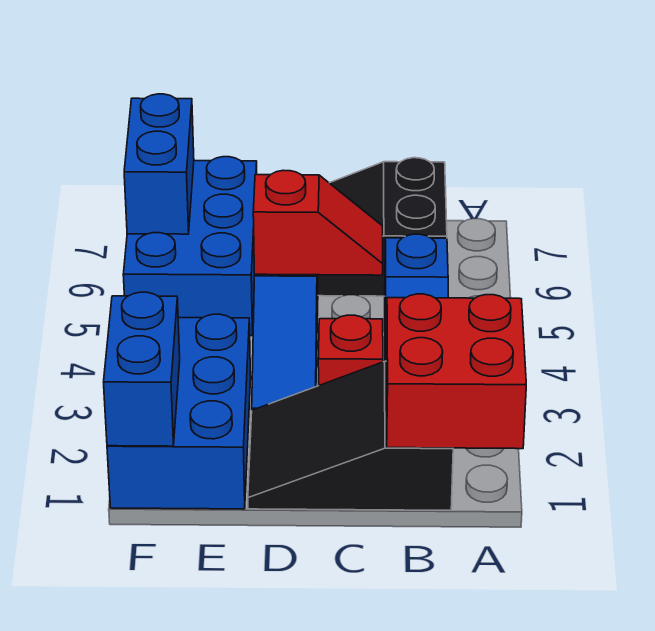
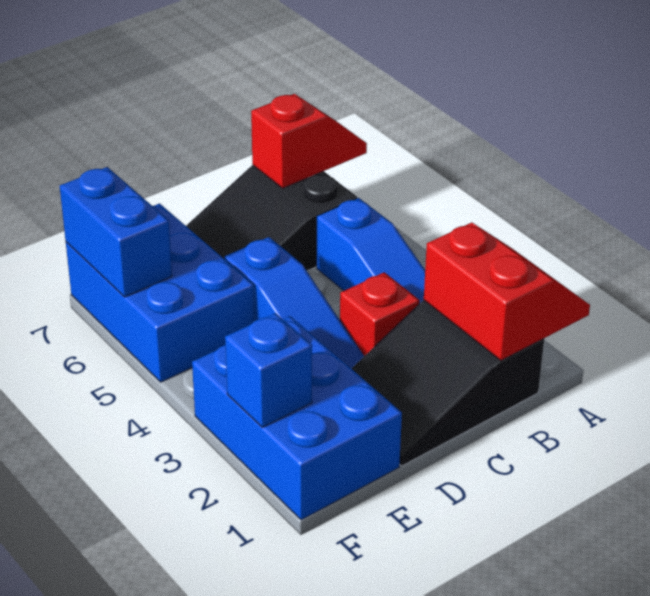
red brick A1:B2 level 2 -> red slope A1:B2 level 2 top B
red slope C5:D5 level 2 top D -> red slope A7:B7 level 2 top B
blue brick F1:F2 level 2 -> blue brick F2 level 2

